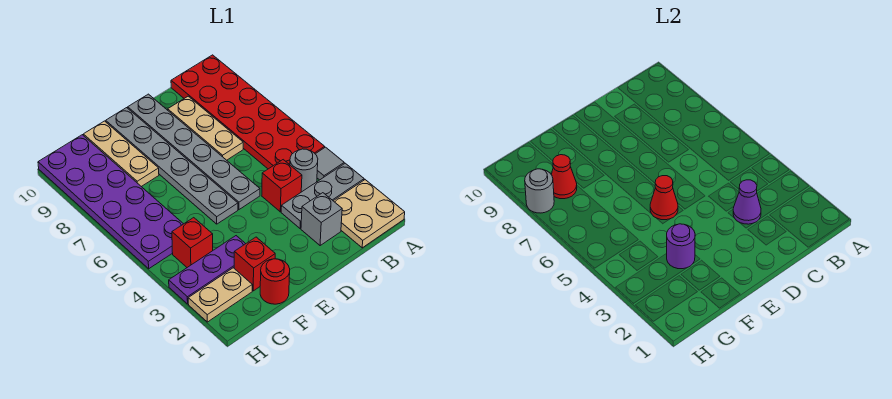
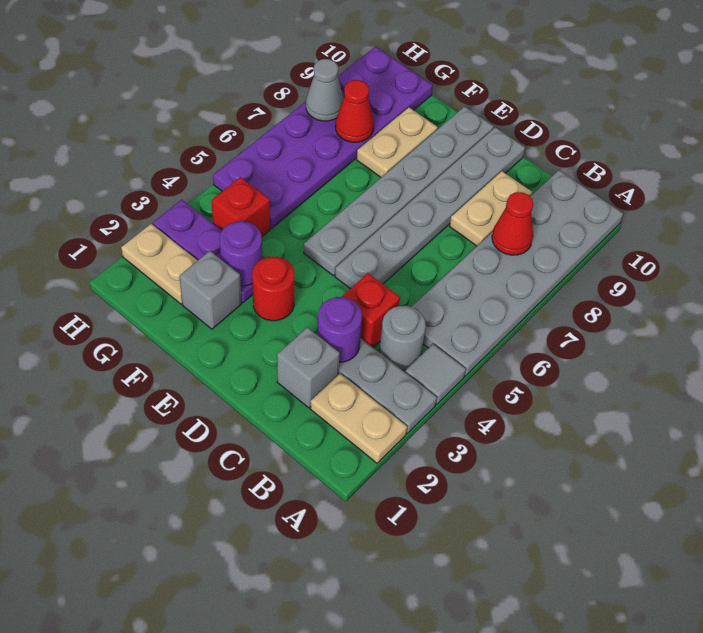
tan plate A1:B2 level 1 -> tan plate A2:B2 level 1
red plate A5:B10 level 1 -> grey plate A5:B10 level 1
purple cone C3 level 2 -> purple round brick C3 level 2
tan plate C7:C9 level 1 -> tan plate C8:C9 level 1
red cone E5 level 2 -> red cone B8 level 2
red round brick F1 level 1 -> red round brick E3 level 1
red brick F2 level 1 -> grey brick F2 level 1
tan plate F8:F10 level 1 -> tan plate F8:F9 level 1
grey round brick H8 level 2 -> grey cone H8 level 2

